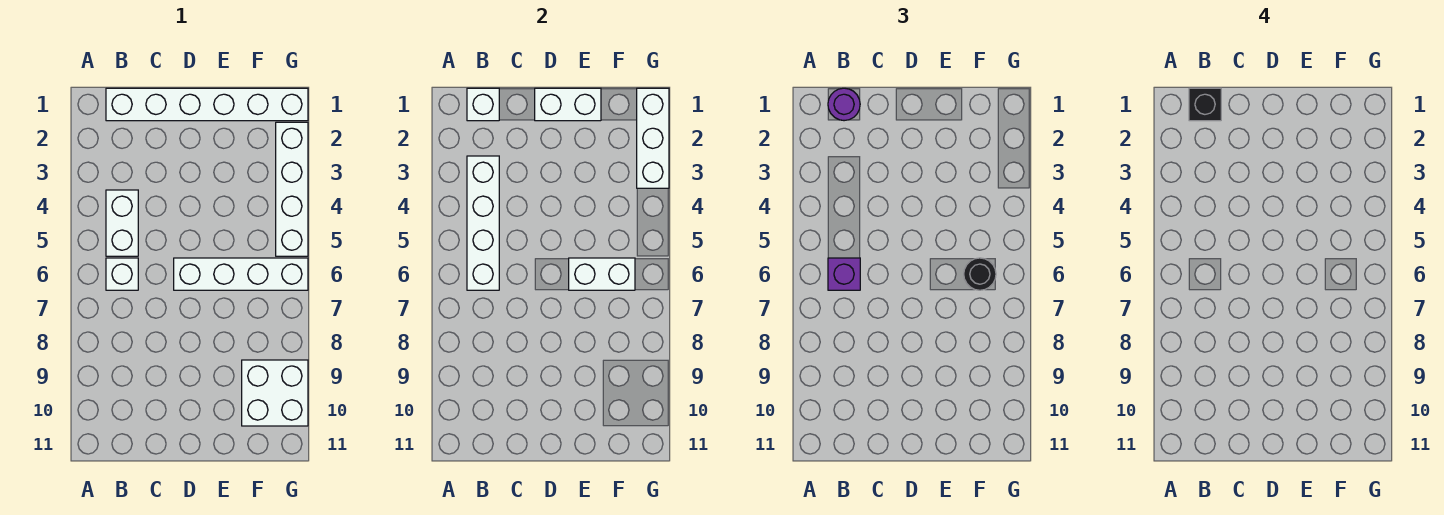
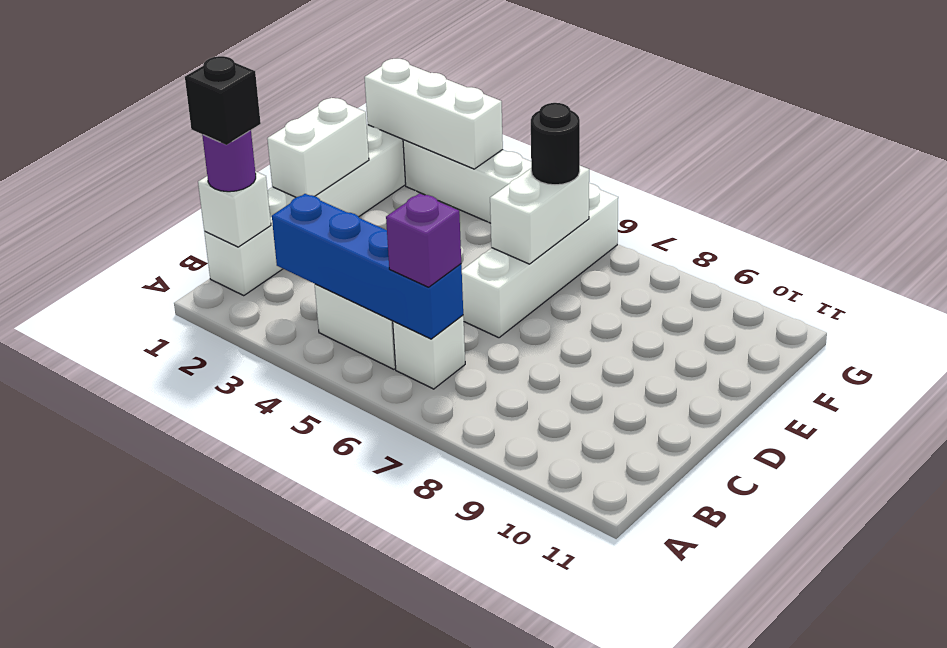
white brick B3:B6 level 2 -> blue brick B3:B6 level 2
white brick F9:G10 level 1 -> none

